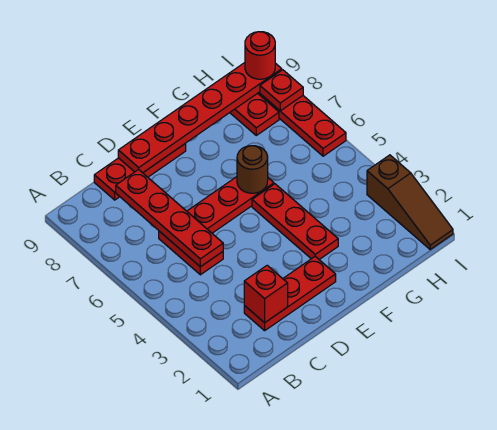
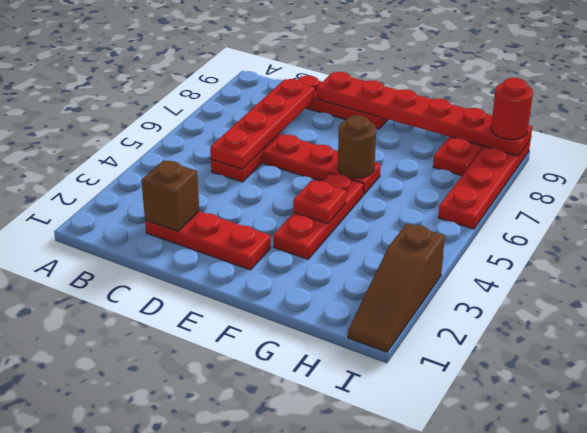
red brick C2 level 2 -> brown brick C2 level 2
red plate I8 level 2 -> red plate F4 level 2

